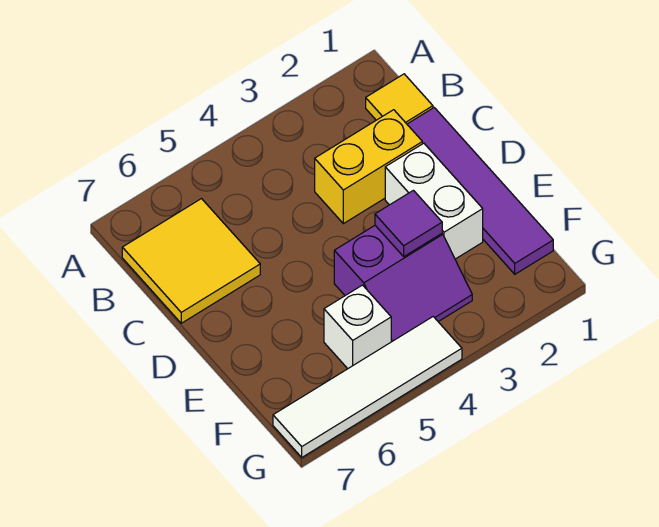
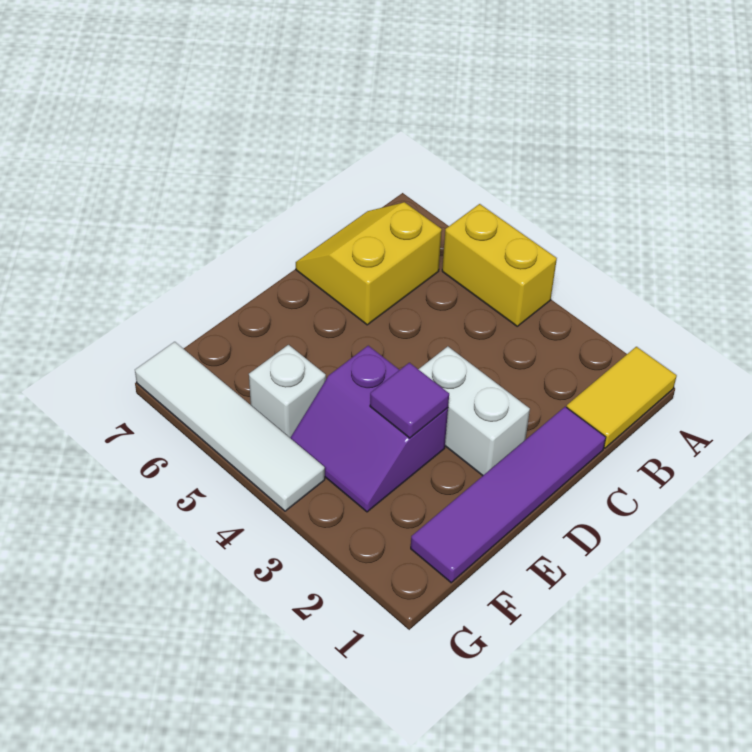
yellow tile B1 level 1 -> yellow tile A1:B1 level 1
yellow tile B6:C7 level 1 -> yellow slope B6:C7 level 1 top 6
yellow brick C2:C3 level 1 -> yellow brick A4:A5 level 1
white brick D2:E2 level 1 -> white brick D2:D3 level 1

